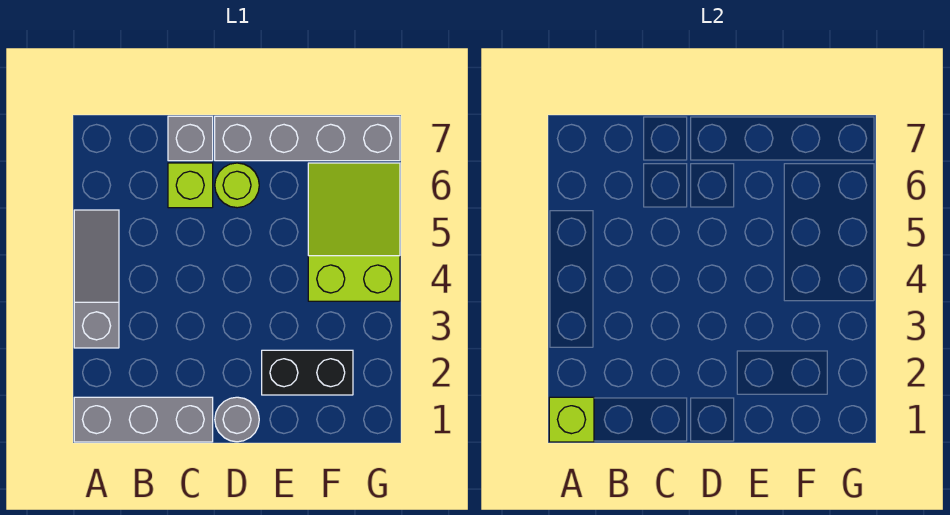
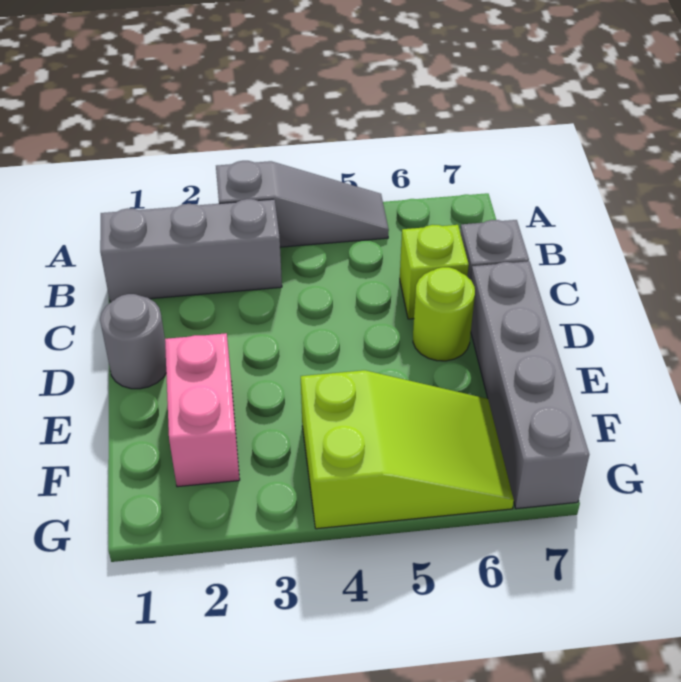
grey brick A1:C1 level 1 -> grey brick B1:B3 level 1
lime brick A1 level 2 -> none
black brick E2:F2 level 1 -> pink brick E2:F2 level 1

